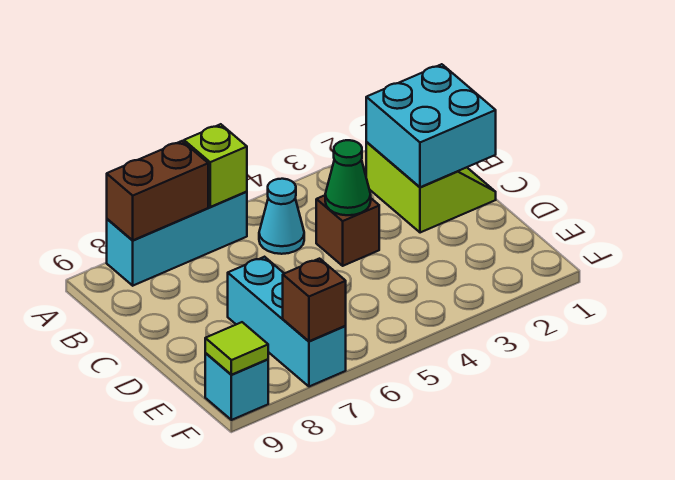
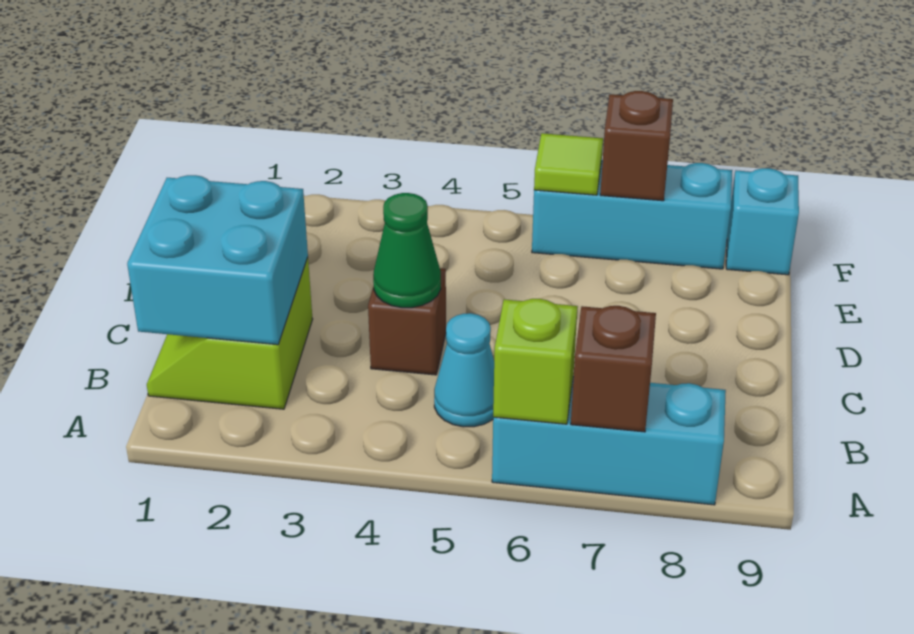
brown brick A7:A8 level 2 -> brown brick A7 level 2
cyan brick D7:F7 level 1 -> cyan brick F6:F8 level 1
lime tile F9 level 2 -> lime tile F6 level 2

